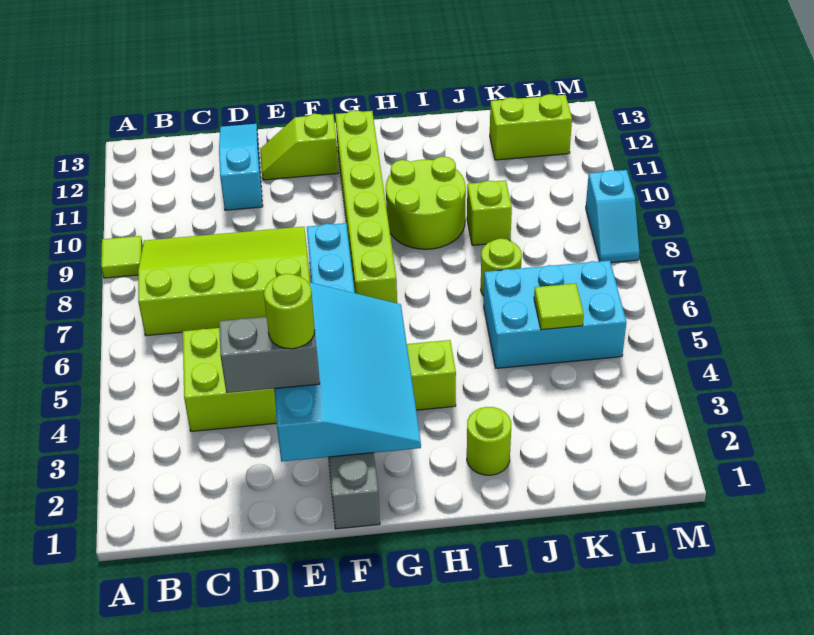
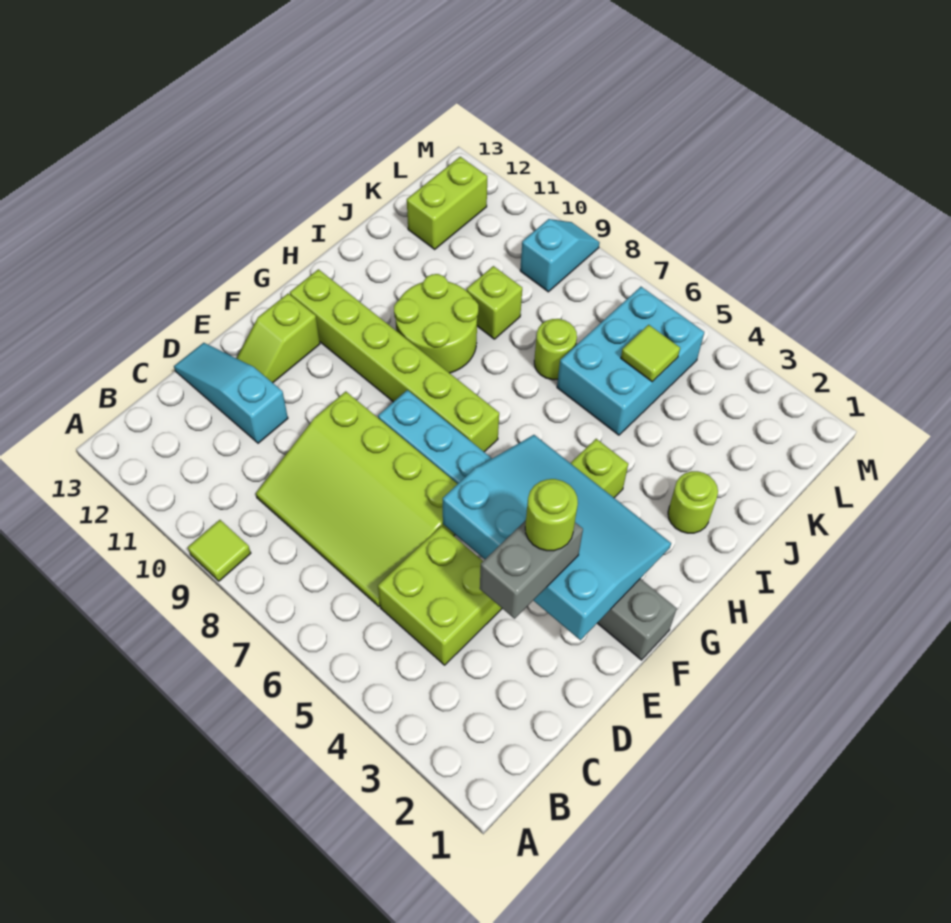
lime slope B7:E9 level 1 top 7 -> lime slope C6:E9 level 1 top E
cyan slope M8:M9 level 1 top 9 -> cyan slope L9:M9 level 1 top L

